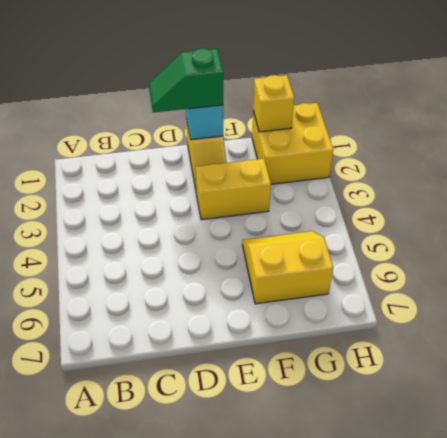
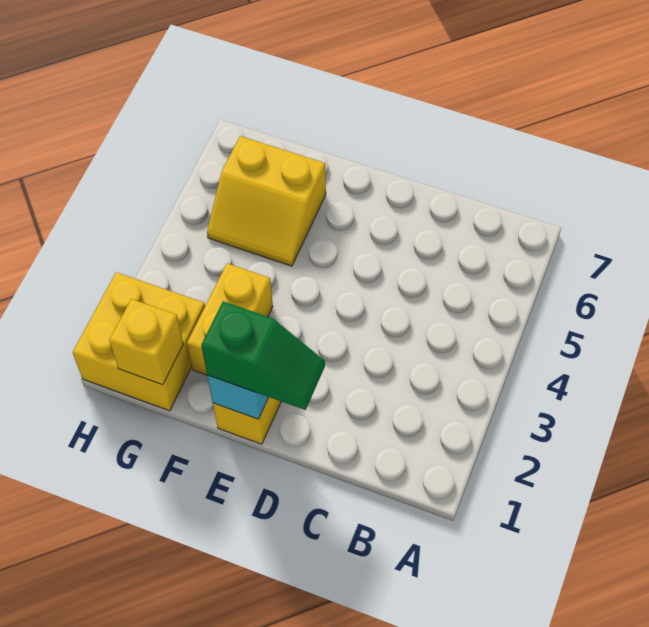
yellow brick E3:F3 level 1 -> yellow brick F2:F3 level 1

